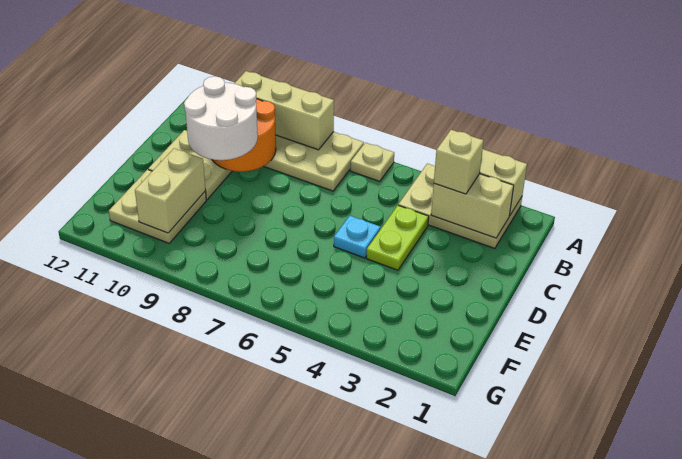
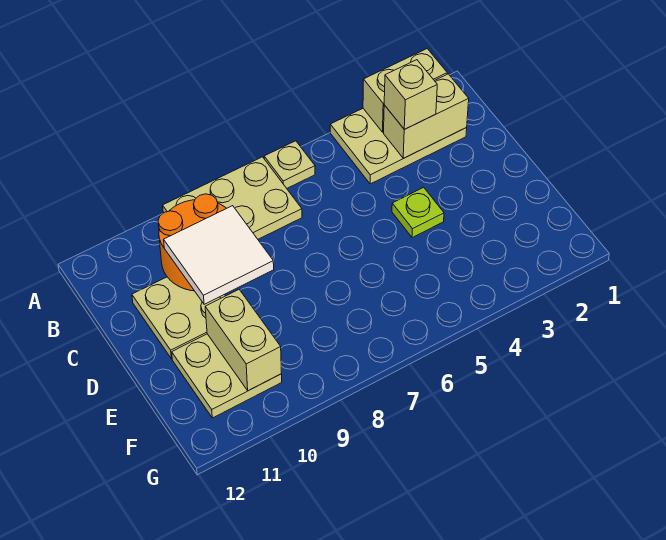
tan brick A8:A10 level 2 -> none
lime plate C4:D4 level 1 -> lime plate D4 level 1
white round brick C9:D10 level 3 -> white tile C9:D10 level 3
cyan plate D5 level 1 -> none

